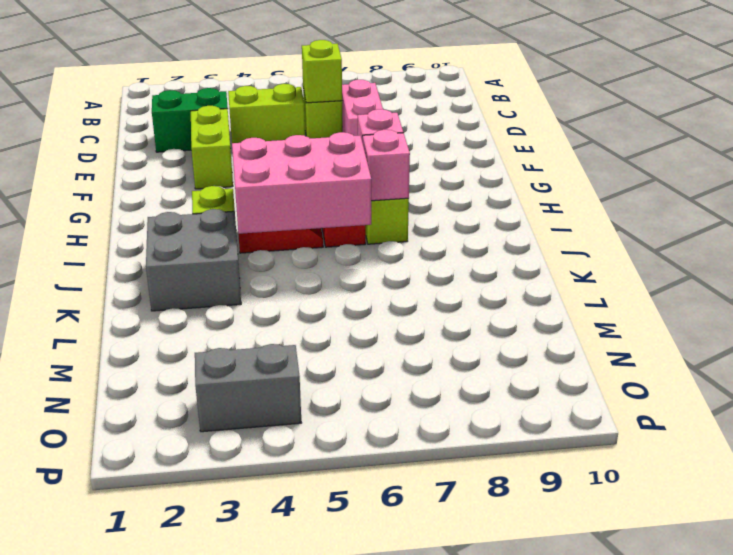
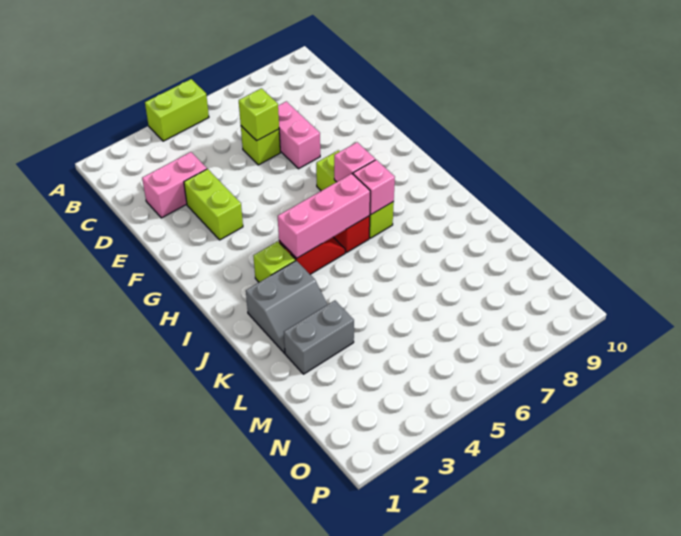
green brick D2:D3 level 1 -> pink brick D2:D3 level 1
lime brick D4:D5 level 1 -> lime brick A4:A5 level 1
pink brick I4:J6 level 2 -> pink brick I4:I6 level 2
grey brick J2:K3 level 1 -> grey slope J2:K3 level 1 top J
grey brick O3:O4 level 1 -> grey brick L2:L3 level 1

